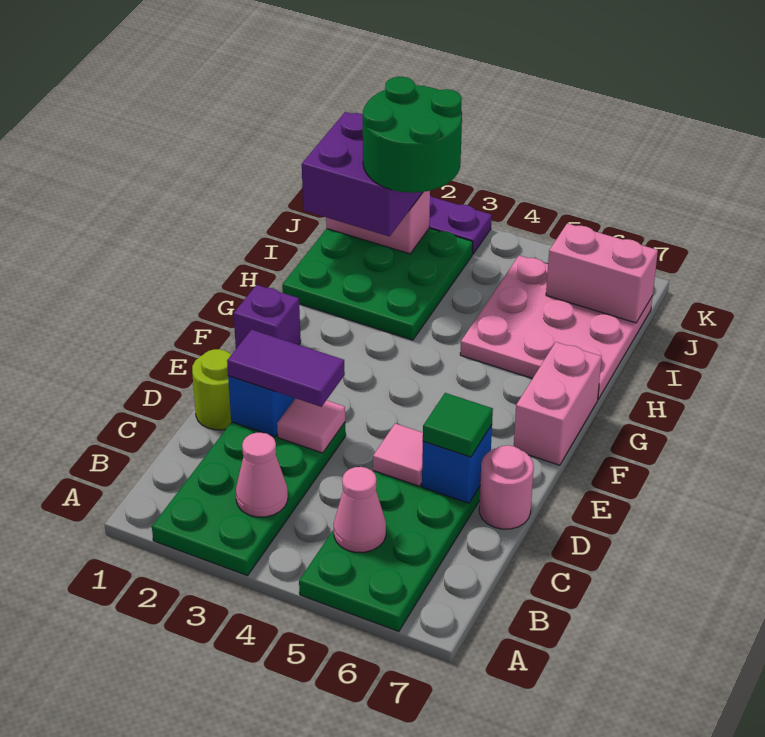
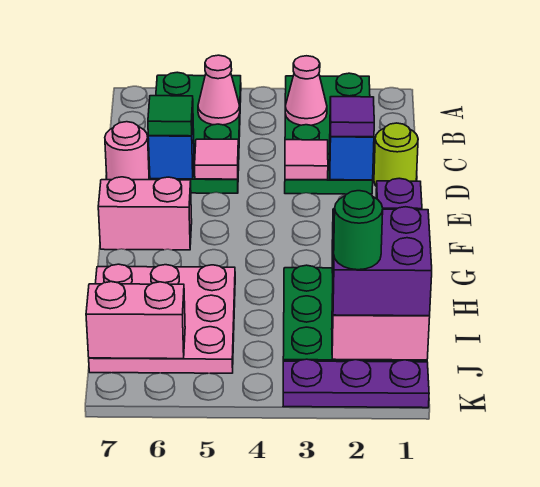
purple tile D2:D3 level 3 -> purple tile D2 level 3
pink brick F7:G7 level 1 -> pink brick F6:F7 level 1
green round brick I2:J3 level 4 -> green round brick J2 level 4

